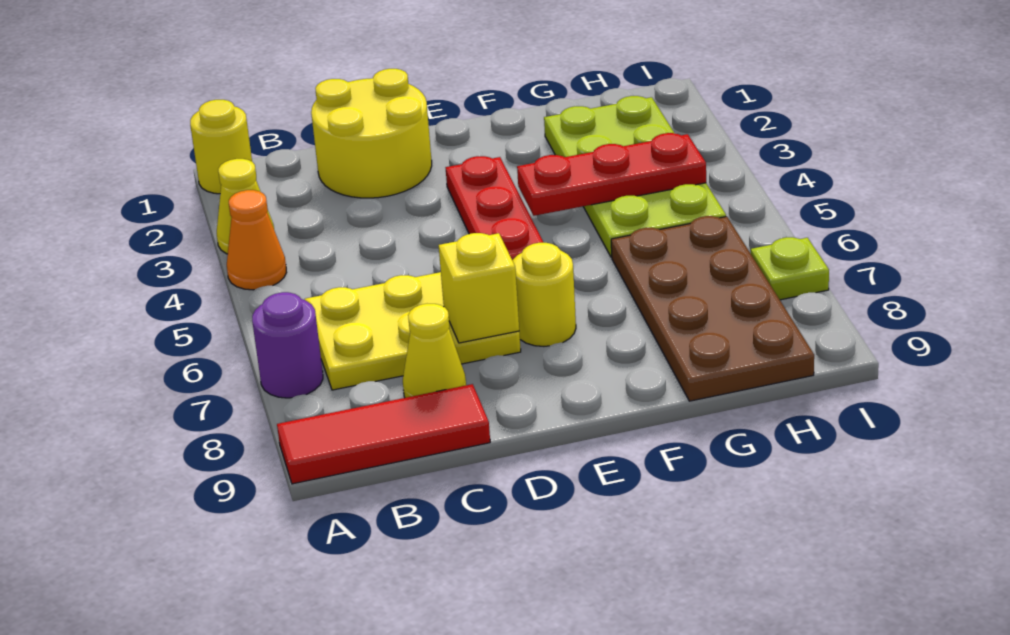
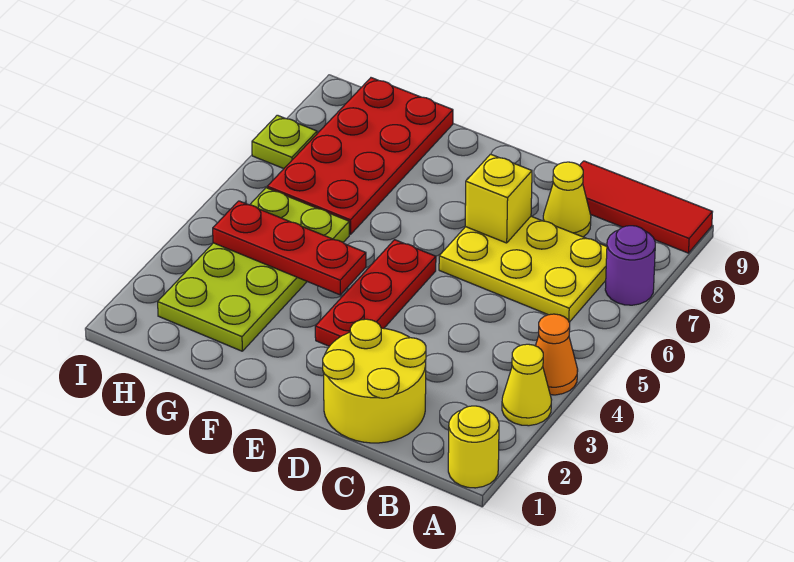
yellow round brick E7 level 1 -> none
brown plate G6:H9 level 1 -> red plate G6:H9 level 1

